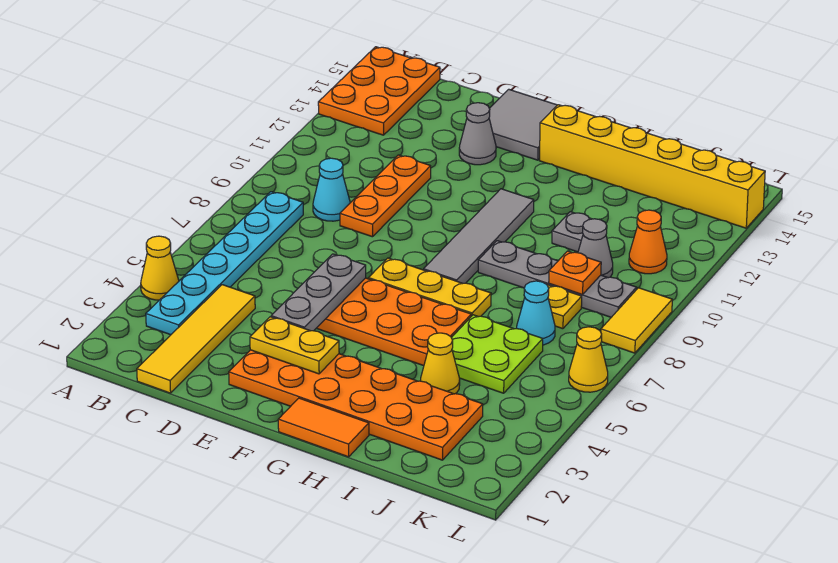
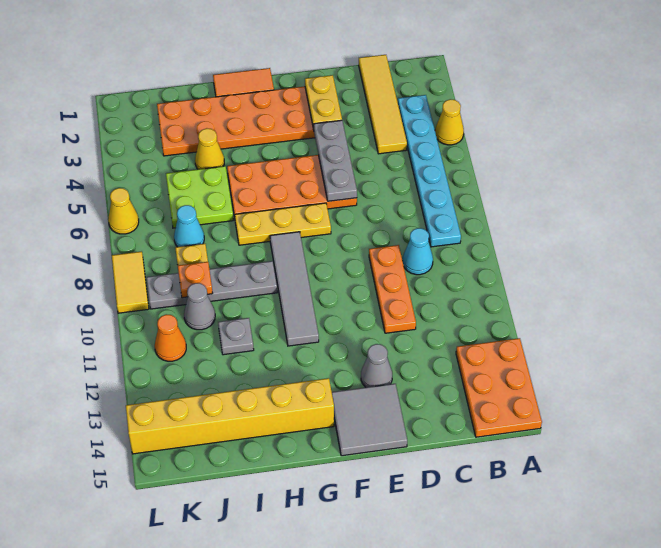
yellow plate E3:F3 level 2 -> yellow plate E2:E3 level 2

